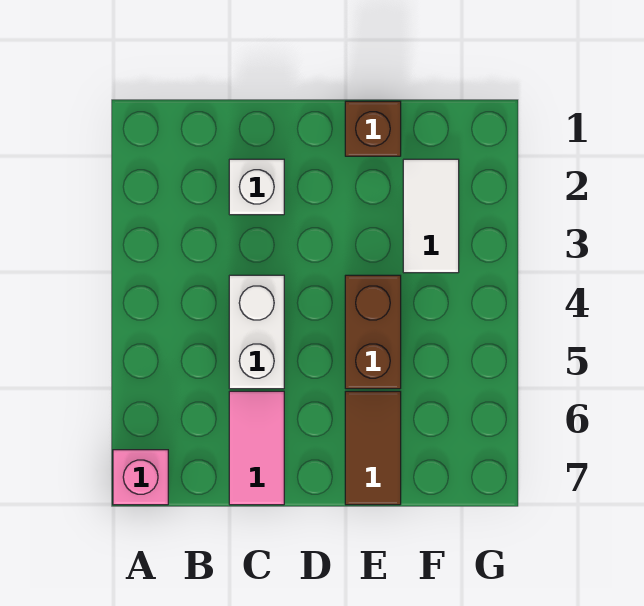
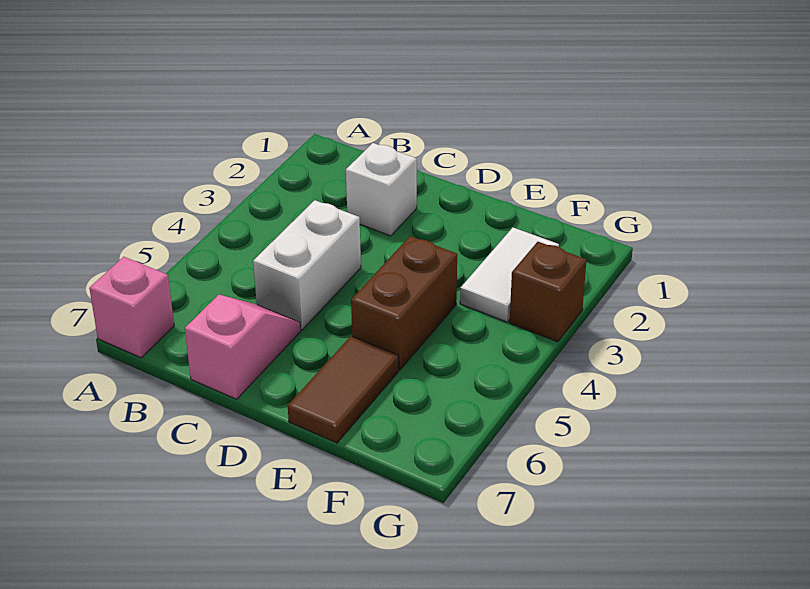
pink tile C6:C7 level 1 -> pink slope C6:C7 level 1 top 7
brown brick E1 level 1 -> brown brick G3 level 1

